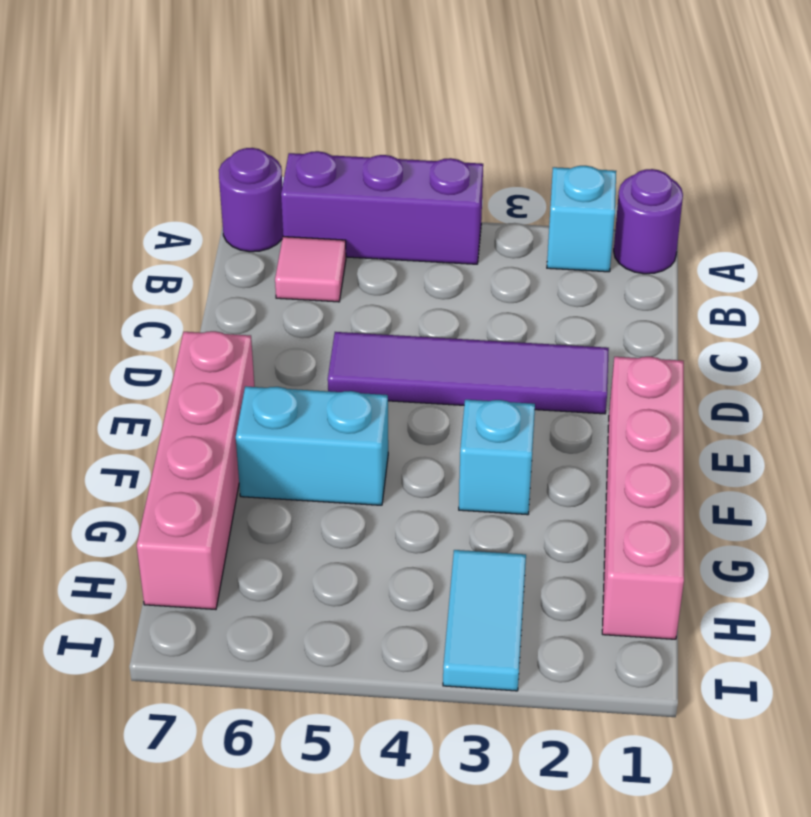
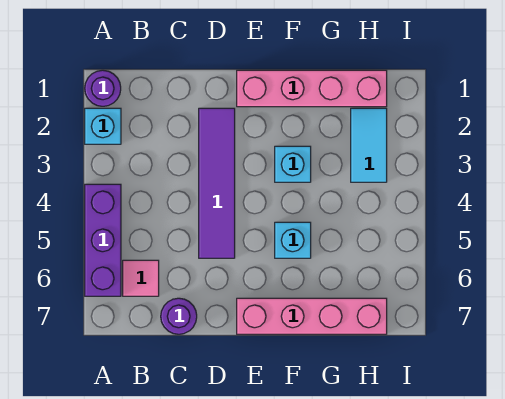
purple round brick A7 level 1 -> purple round brick C7 level 1
cyan brick F5:F6 level 1 -> cyan brick F5 level 1
cyan tile H3:I3 level 1 -> cyan tile H2:H3 level 1

